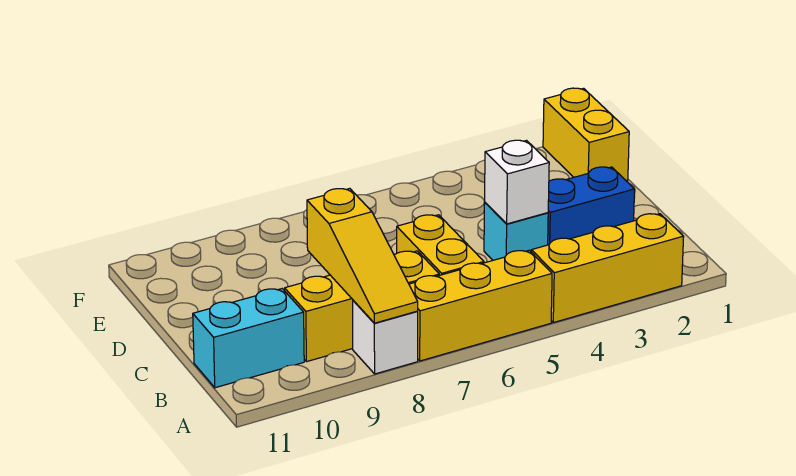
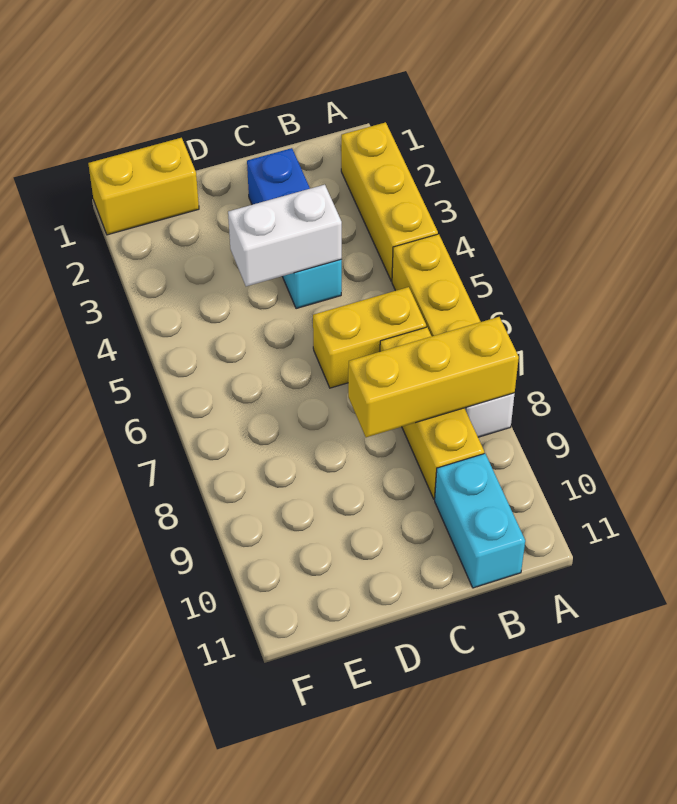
yellow slope A8:C8 level 2 top C -> yellow brick A8:C8 level 2
white brick C4 level 2 -> white brick C4:D4 level 2

